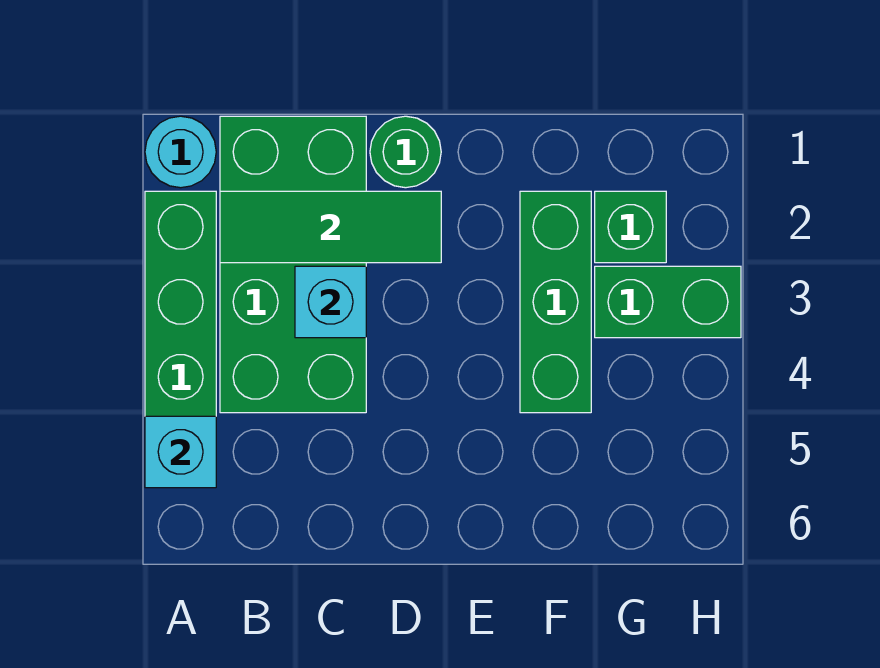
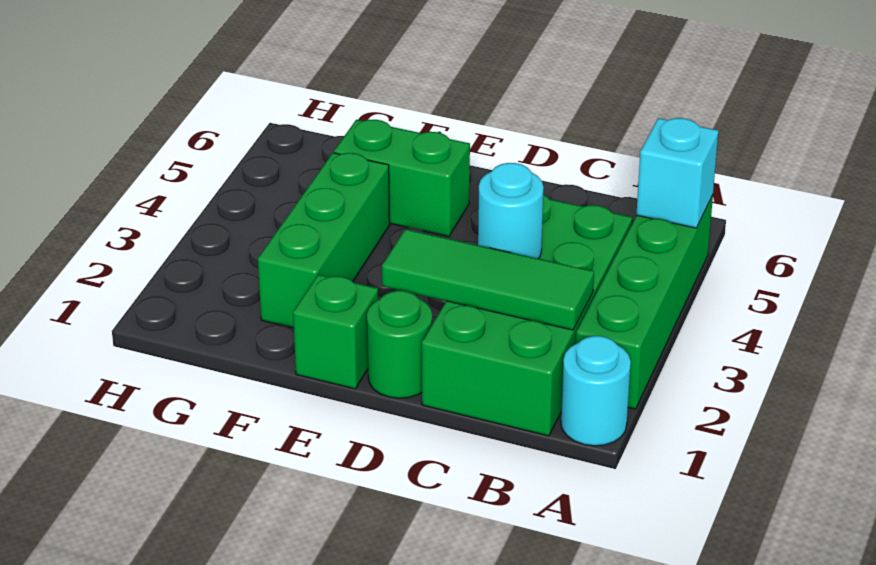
cyan brick C3 level 2 -> cyan round brick C3 level 2
green brick G2 level 1 -> green brick E1 level 1
green brick G3:H3 level 1 -> green brick E5:F5 level 1

